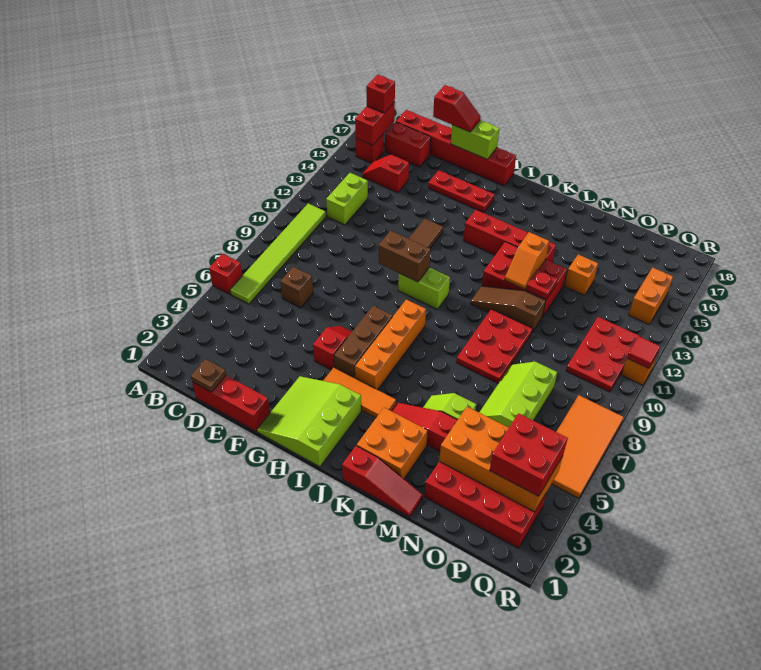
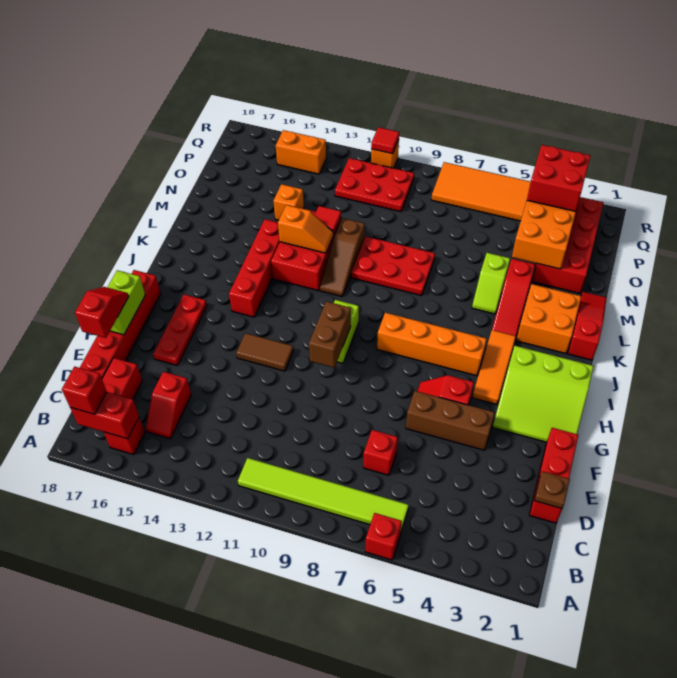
lime brick C12:C13 level 1 -> none
brown brick D7 level 1 -> red brick D7 level 1
brown brick H5:H7 level 1 -> brown brick F4:F6 level 1
red plate M12 level 2 -> red tile M12 level 2
lime slope N6:O8 level 1 top O -> none

